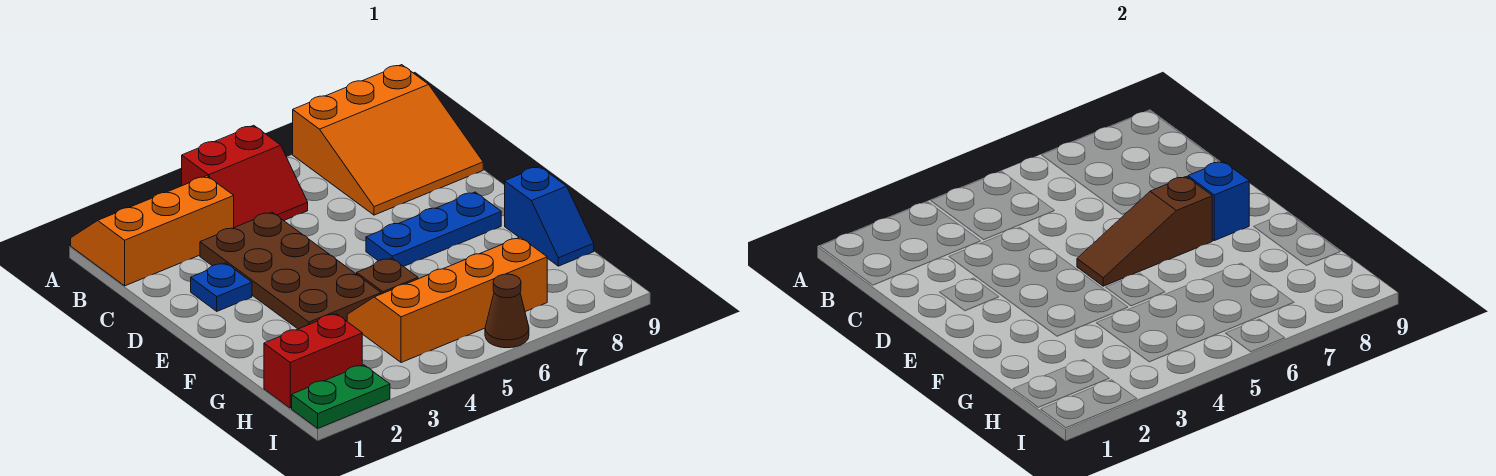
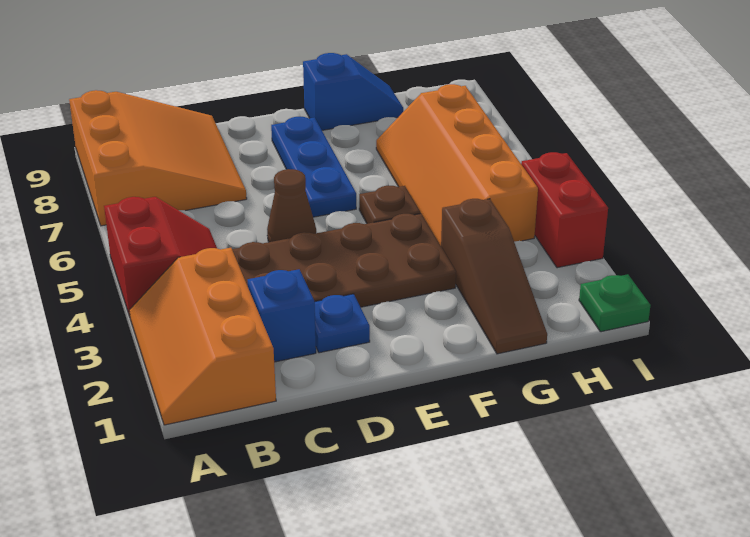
brown slope E5:E7 level 2 top 7 -> brown slope G1:G3 level 1 top 3
blue brick E8 level 2 -> blue brick C2 level 1
red brick H1:H2 level 1 -> red brick I3:I4 level 1
green plate I1:I2 level 1 -> green plate I1 level 1
brown cone I6 level 1 -> brown cone D5 level 1

